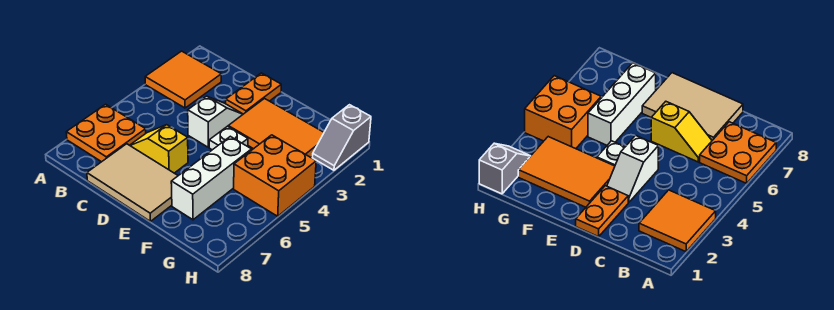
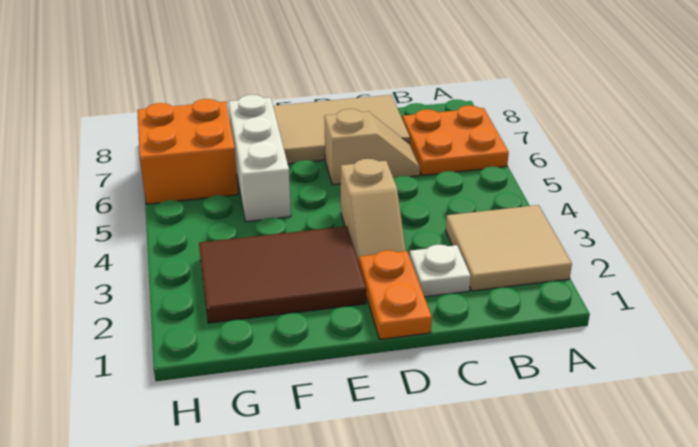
orange tile A2:B3 level 1 -> tan tile A2:B3 level 1
yellow slope C6:D6 level 1 top D -> tan slope C6:D6 level 1 top D
white slope D3:D4 level 1 top 4 -> tan slope D3:D4 level 1 top 4
orange tile E2:G3 level 1 -> brown tile E2:G3 level 1
white plate E4 level 1 -> white plate C2 level 1
orange brick G4:H5 level 1 -> orange brick G6:H7 level 1
grey slope H1:H2 level 1 top 1 -> none

